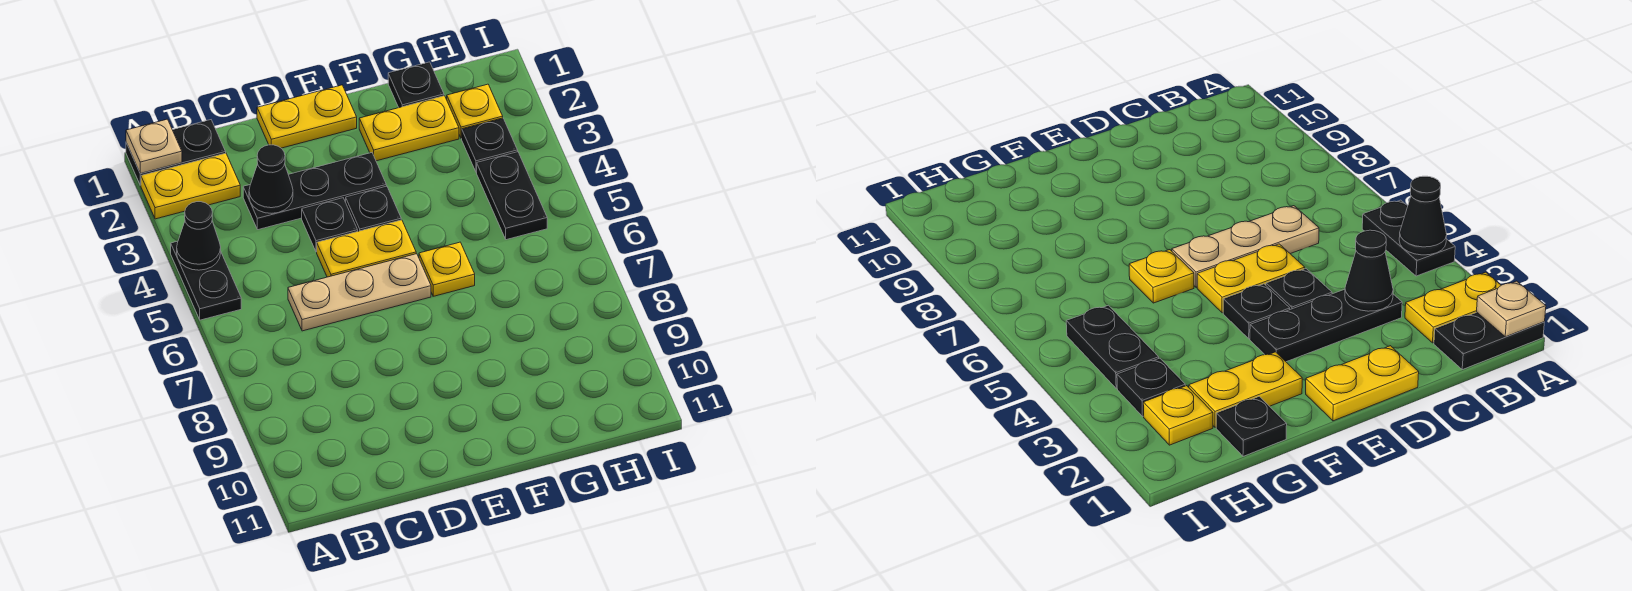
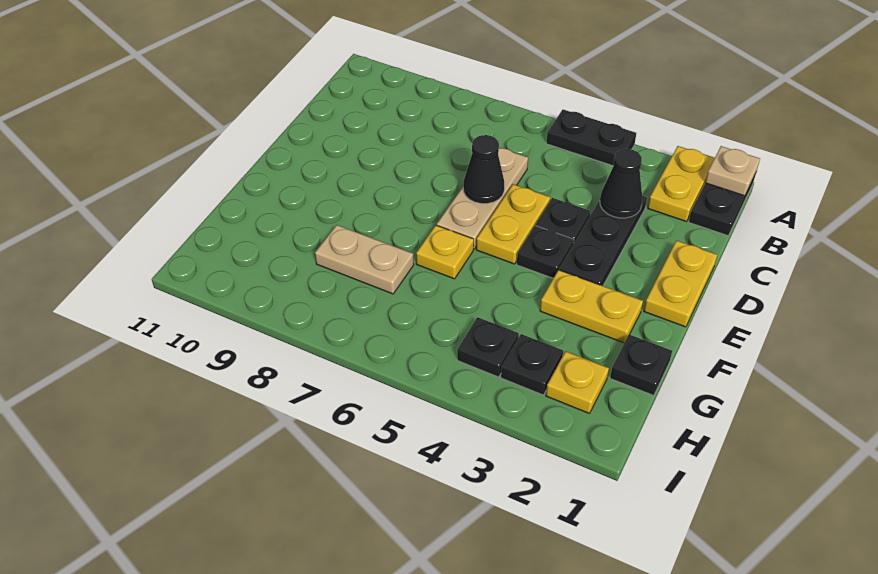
black cone A4 level 2 -> black cone D6 level 2
yellow plate F2:G2 level 1 -> yellow plate F2:F3 level 1
none -> tan plate G7:G8 level 1
black plate H4:H5 level 1 -> black plate H4 level 1

